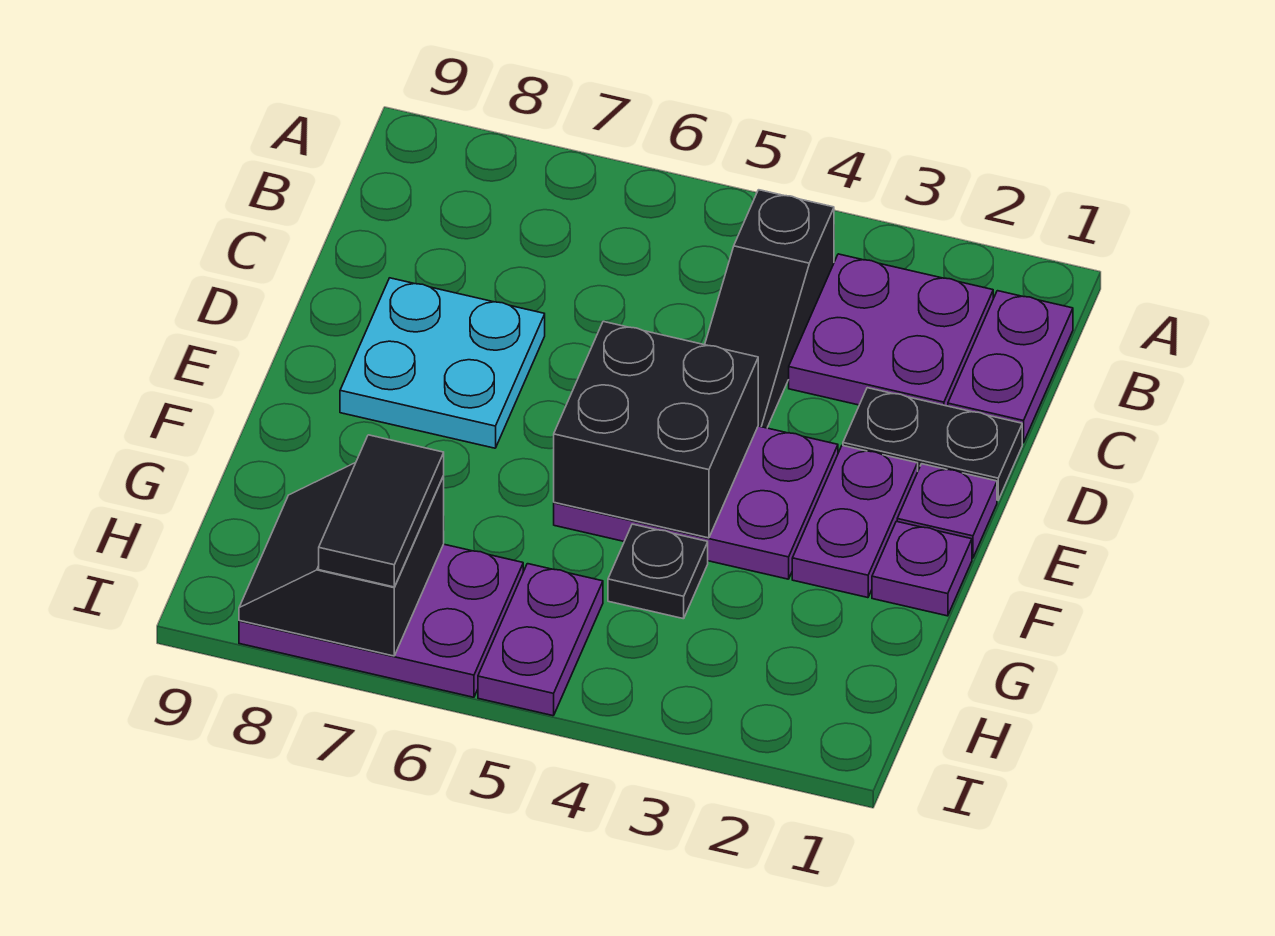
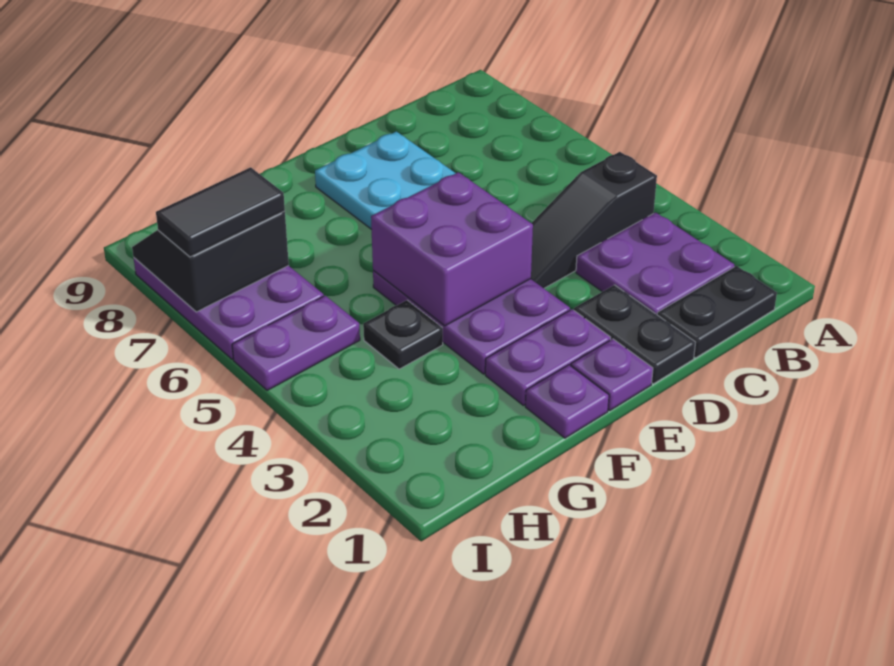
purple plate B1:C1 level 1 -> black plate B1:C1 level 1
black brick E4:F5 level 2 -> purple brick E4:F5 level 2

